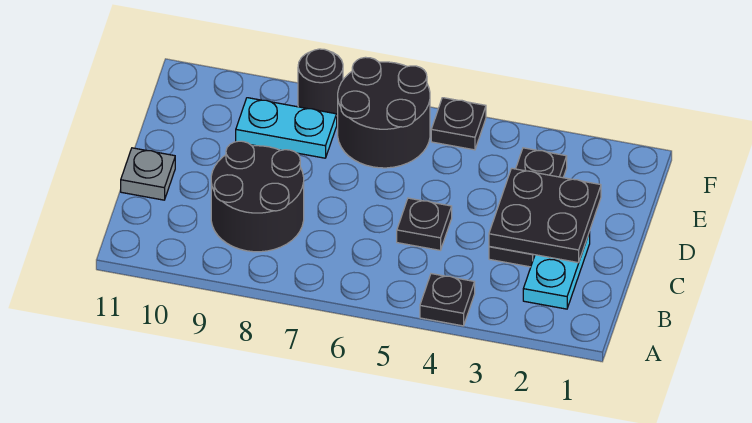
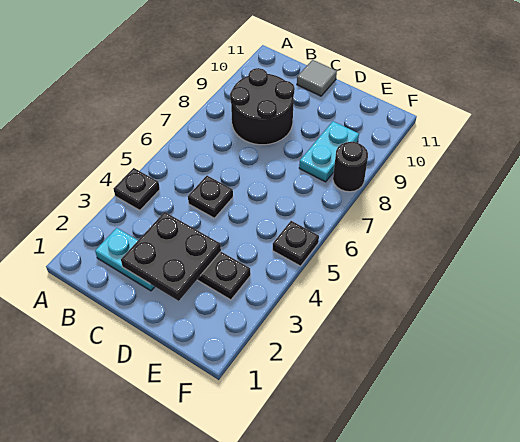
grey plate C11 level 1 -> grey tile C11 level 1
black round brick E6:F7 level 1 -> none

